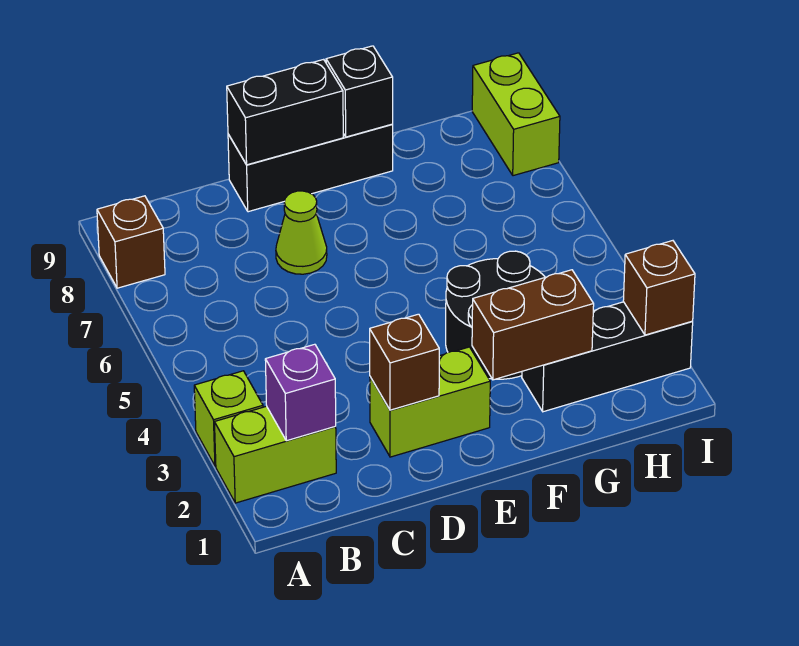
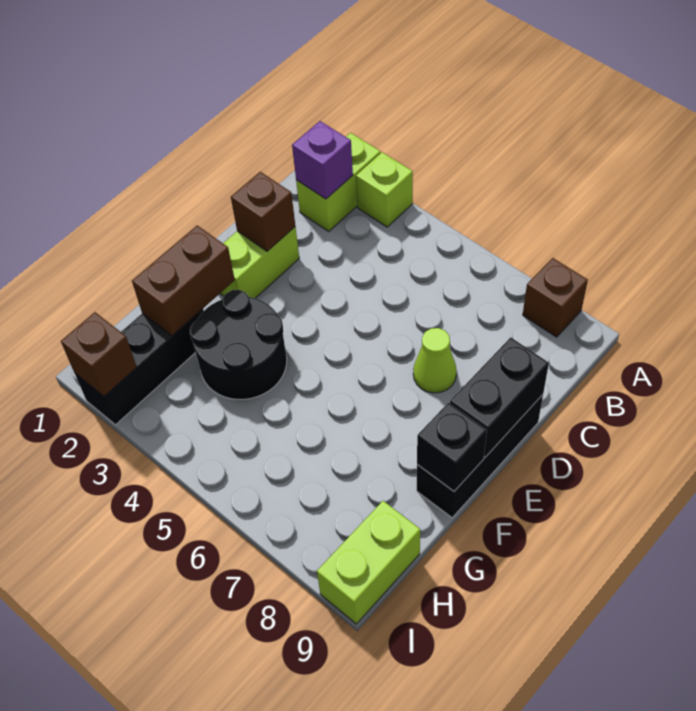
lime brick I8:I9 level 1 -> lime brick H9:I9 level 1

